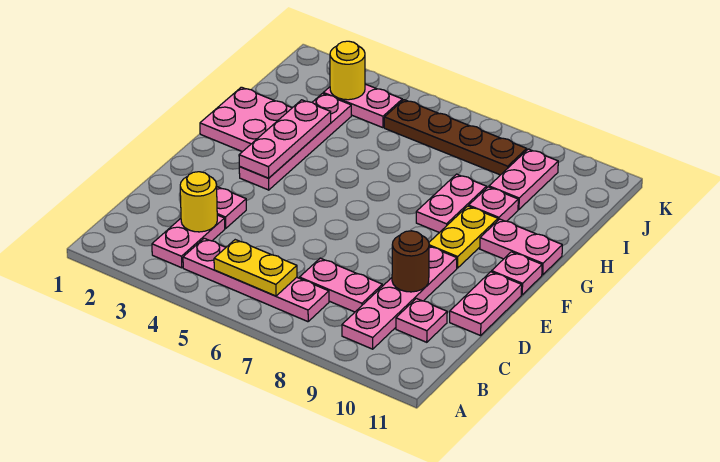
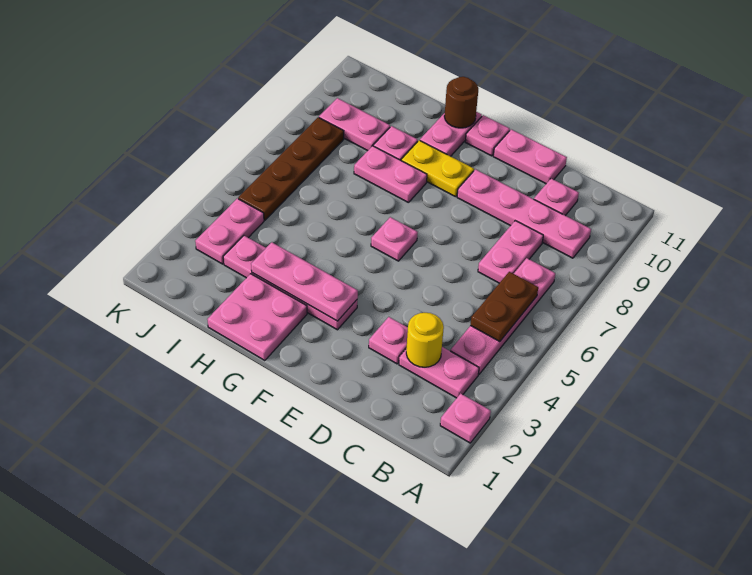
none -> pink plate A2 level 1
yellow plate B5:B6 level 2 -> brown plate B5:B6 level 2
brown round brick D9 level 2 -> brown round brick G11 level 2
none -> pink plate F6 level 1
yellow round brick J3 level 2 -> none

